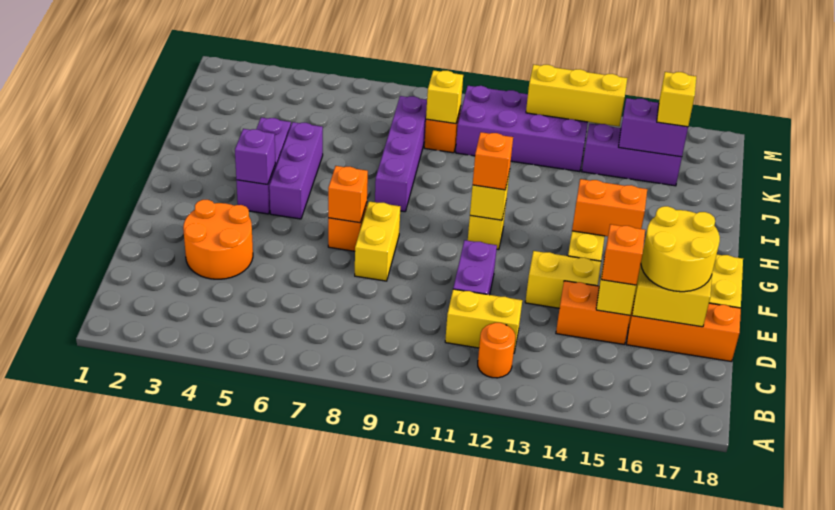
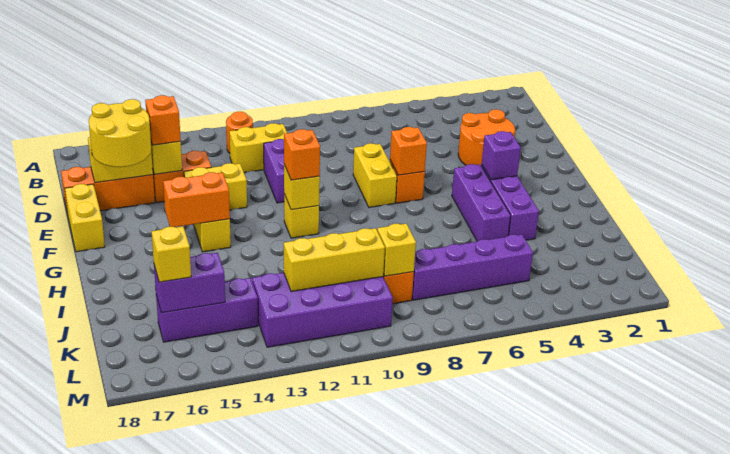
purple brick H8:K8 level 1 -> purple brick K5:K8 level 1
yellow brick L12:L14 level 2 -> yellow brick K10:K12 level 2

